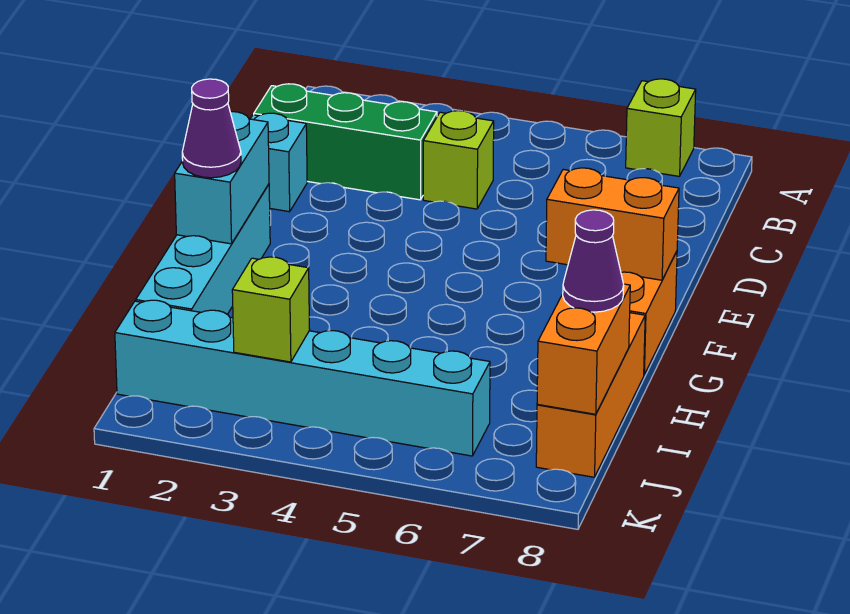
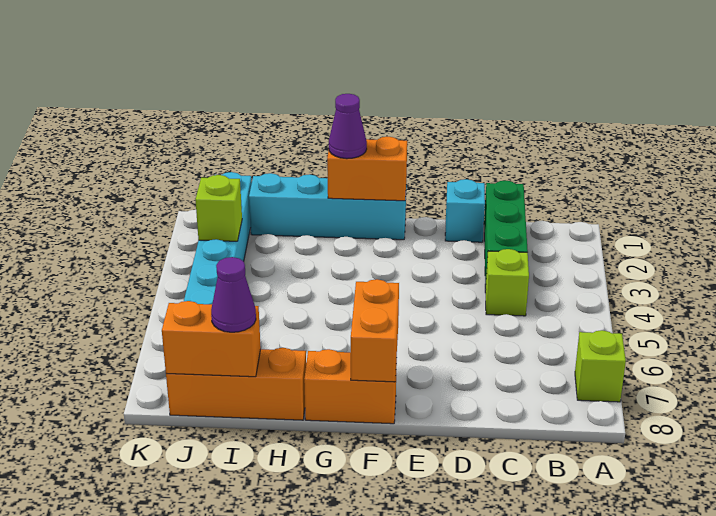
cyan brick F1:G1 level 2 -> orange brick F1:G1 level 2

